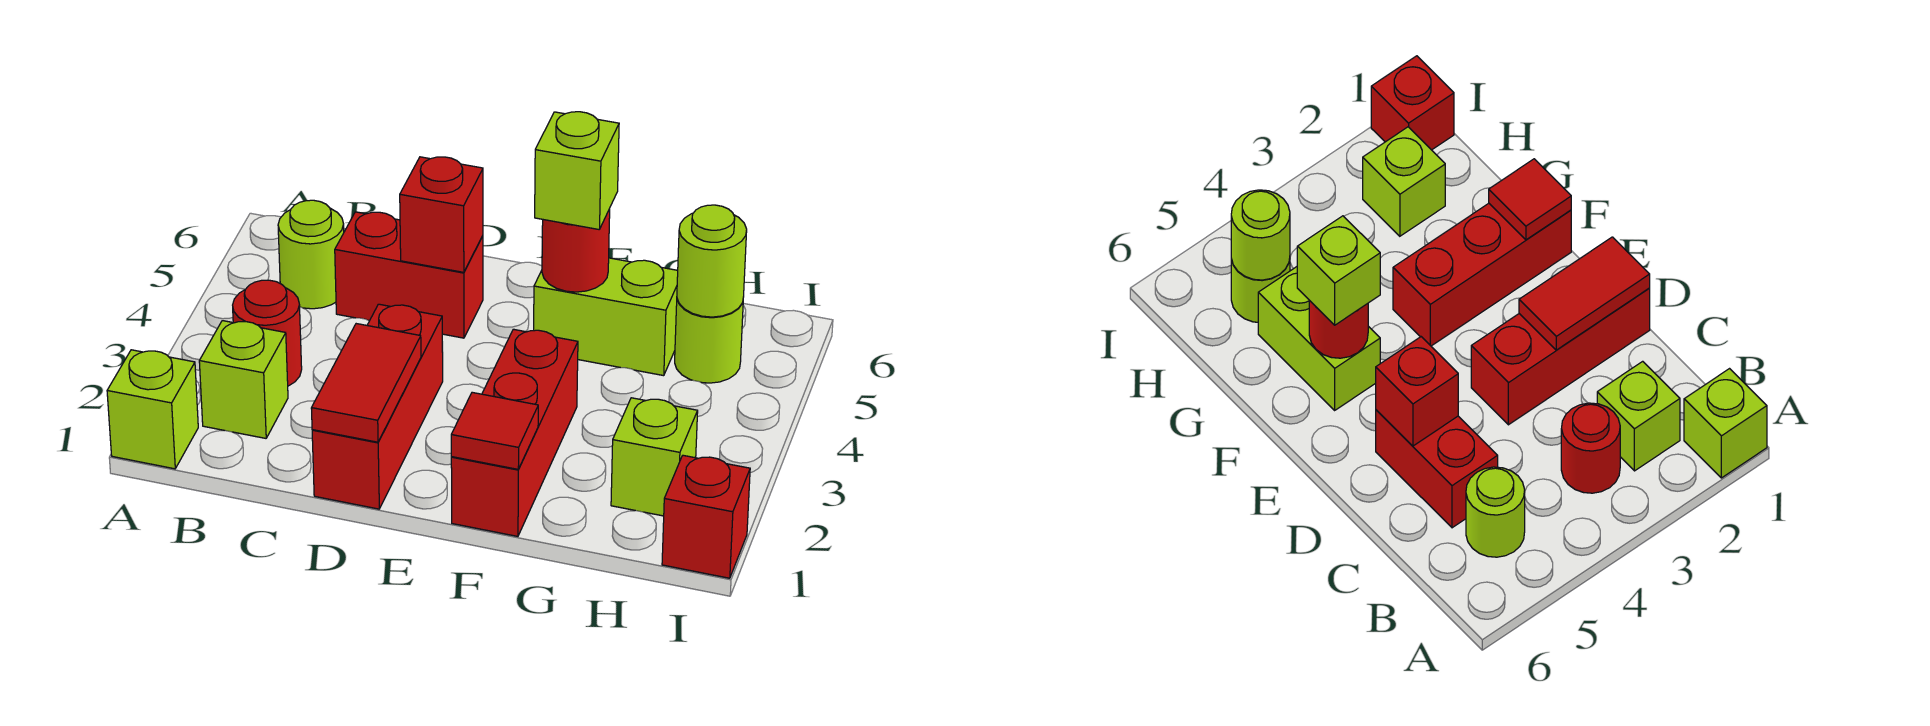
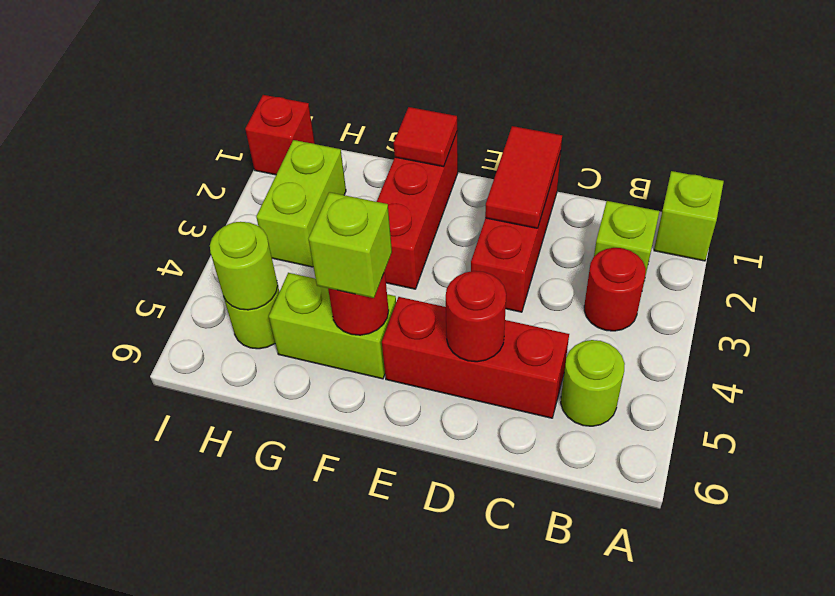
red brick C5:D5 level 1 -> red brick C5:E5 level 1
red brick D5 level 2 -> red round brick D5 level 2
lime brick H2 level 1 -> lime brick H2:H3 level 1

